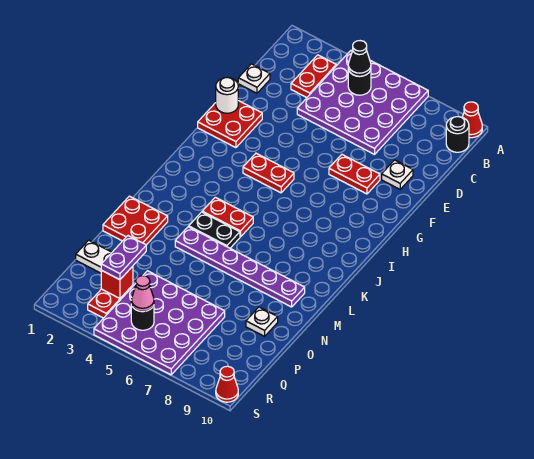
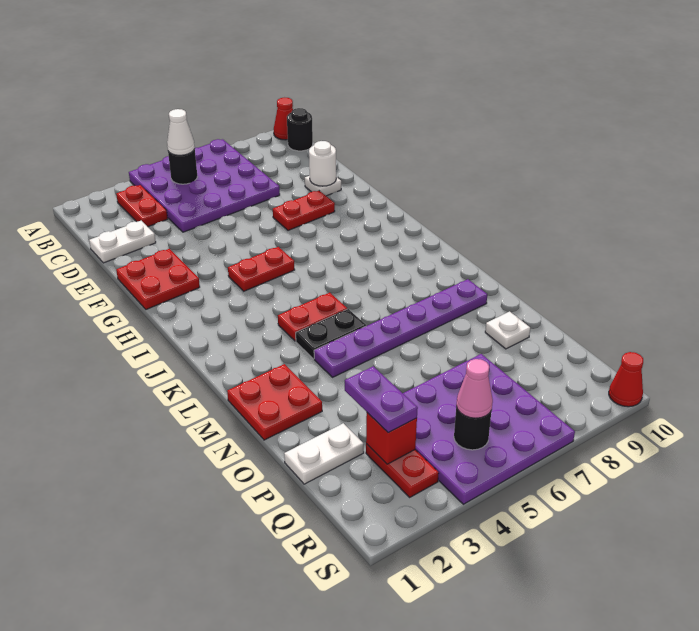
black cone B5 level 3 -> white cone B5 level 3
white plate D1 level 1 -> white plate D1:D2 level 1
white round brick F1 level 2 -> white round brick E9 level 2

